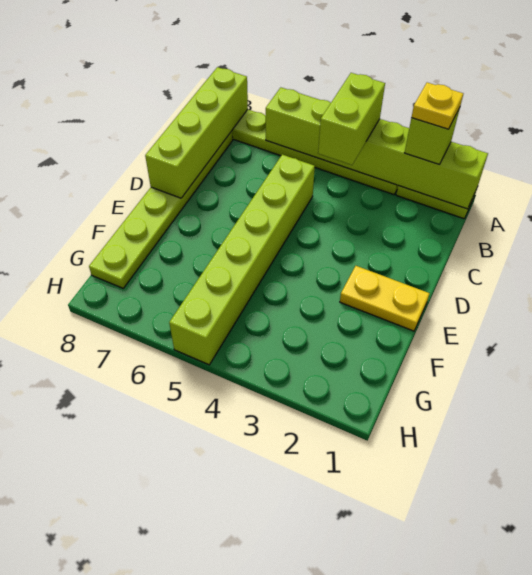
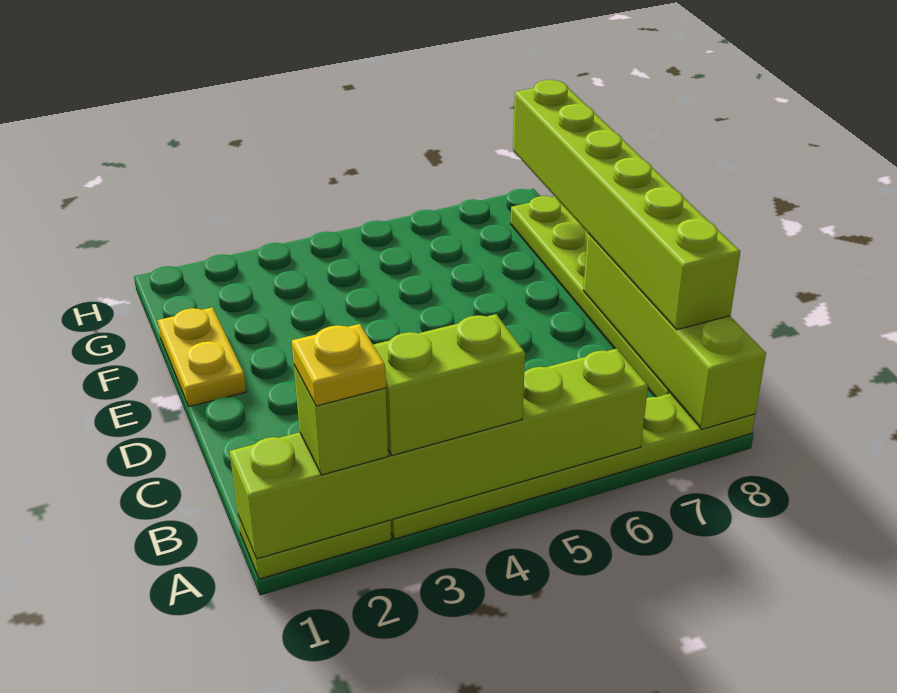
lime brick A4:B4 level 3 -> lime brick A3:A4 level 3
lime brick C5:H5 level 1 -> lime brick B8:G8 level 3
yellow plate E1:E2 level 1 -> yellow plate E1:F1 level 1

